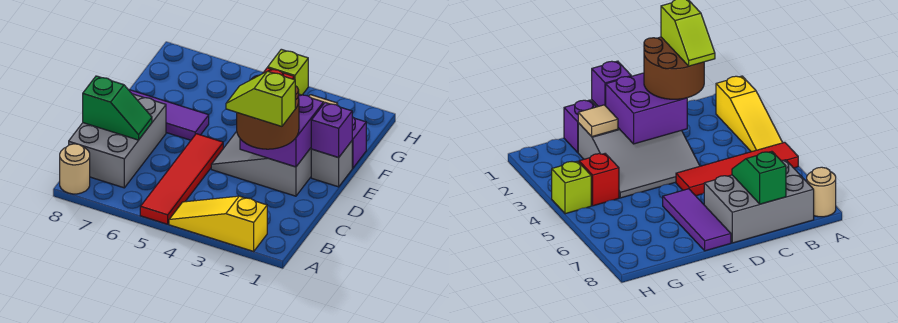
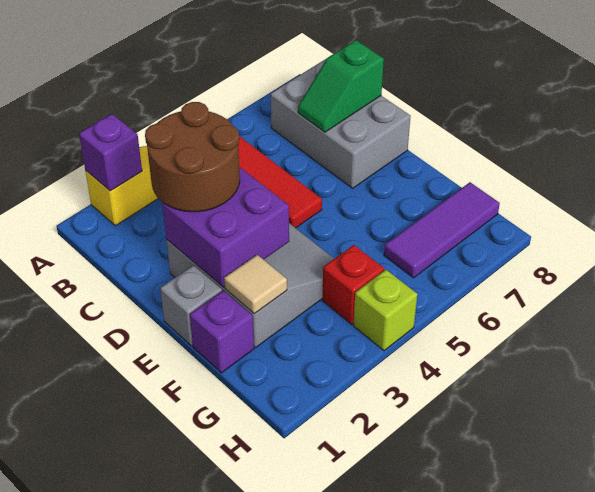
tan round brick A8 level 1 -> none
lime slope C2:C3 level 4 top 2 -> none
purple brick E1 level 2 -> purple brick A2 level 2
purple tile E6:E8 level 1 -> purple tile G6:G8 level 1

